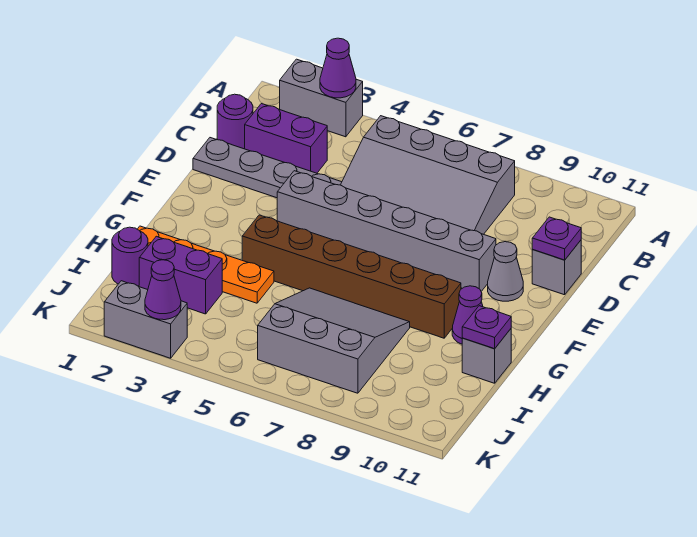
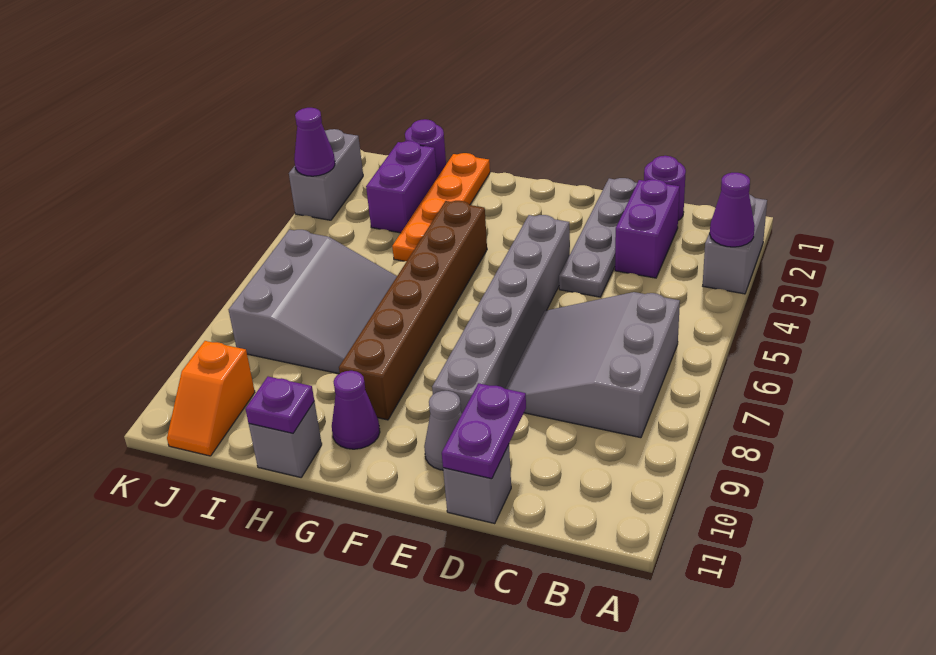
grey slope B5:D8 level 1 top B -> grey slope B6:D8 level 1 top B
purple plate D11 level 2 -> purple plate D10:D11 level 2
none -> orange slope J10:J11 level 1 top 10

